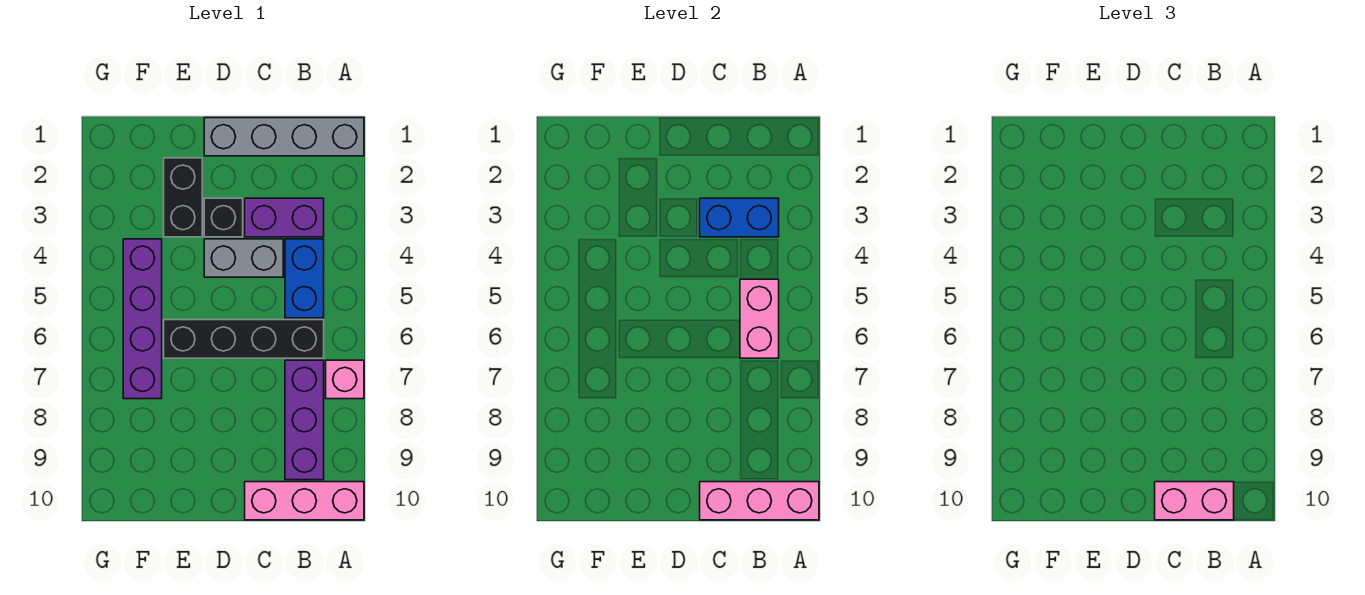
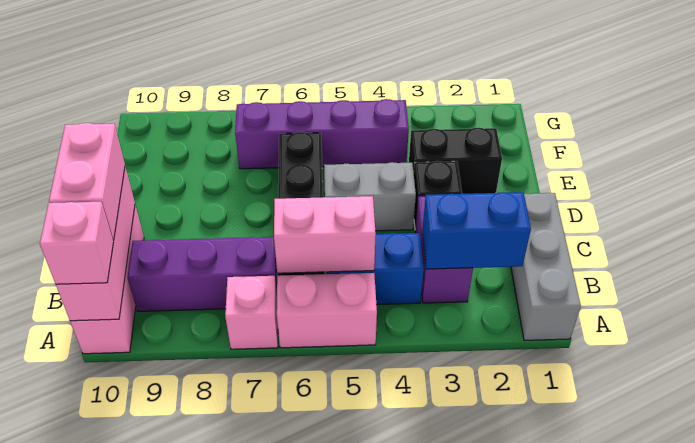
grey brick A1:D1 level 1 -> grey brick A1:C1 level 1
none -> pink brick A5:A6 level 1
none -> pink brick A10 level 3
blue brick B3:C3 level 2 -> blue brick B2:B3 level 2
grey brick C4:D4 level 1 -> grey brick D4:D5 level 1

